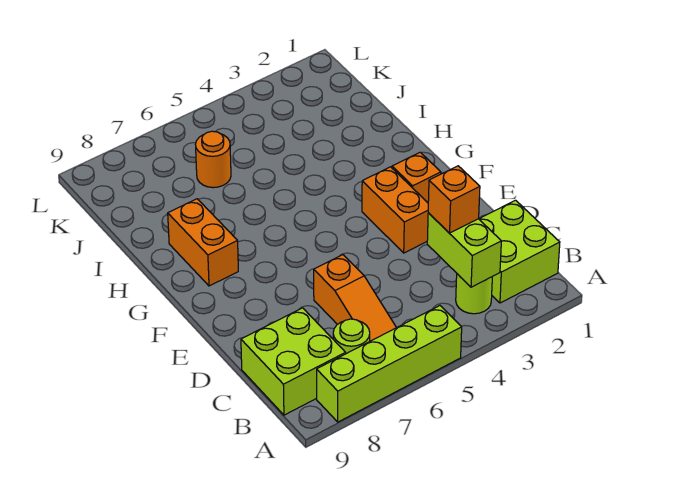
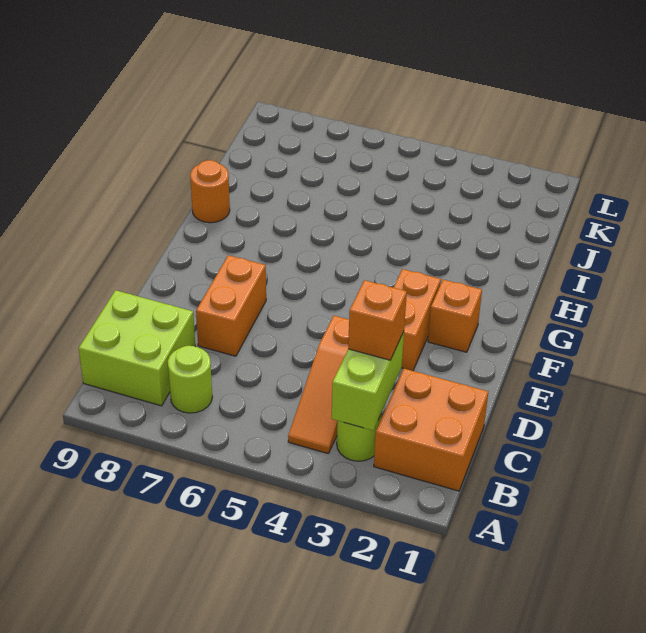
lime brick A5:A8 level 1 -> none
lime brick B1:C2 level 1 -> orange brick B1:C2 level 1
orange slope B6:D6 level 1 top D -> orange slope B4:D4 level 1 top D
orange brick G8:H8 level 1 -> orange brick D7:E7 level 1
orange round brick J6 level 1 -> orange round brick H9 level 1

